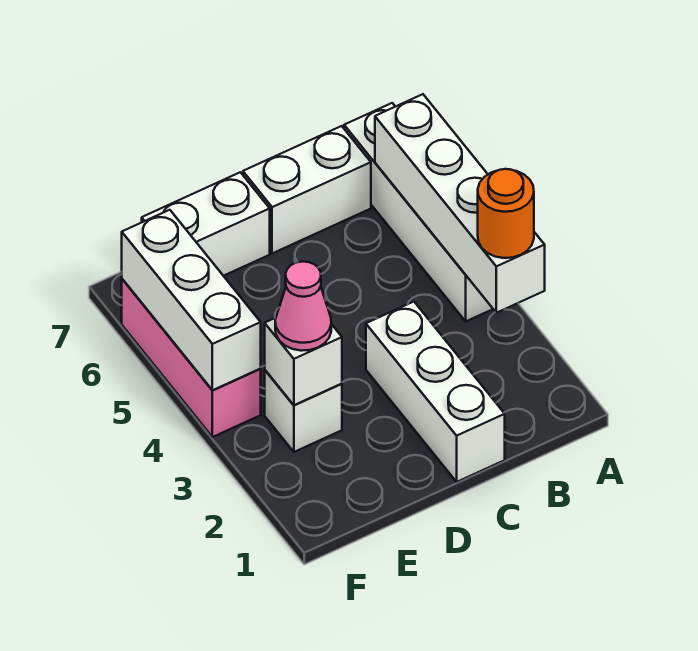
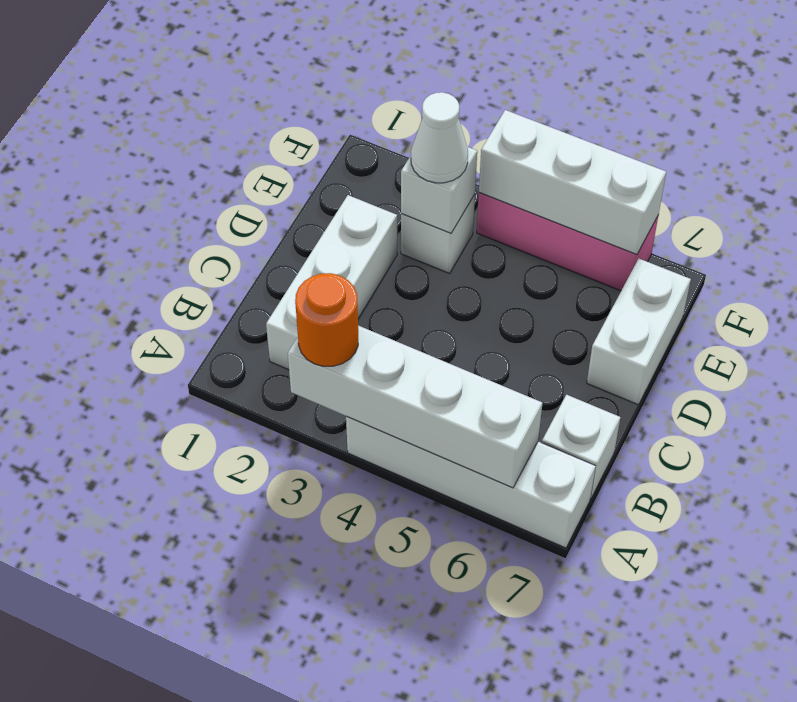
white brick B7:C7 level 1 -> white brick B7 level 1
white brick C1:C3 level 1 -> white brick B2:D2 level 1
pink cone E3 level 3 -> white cone E3 level 3

